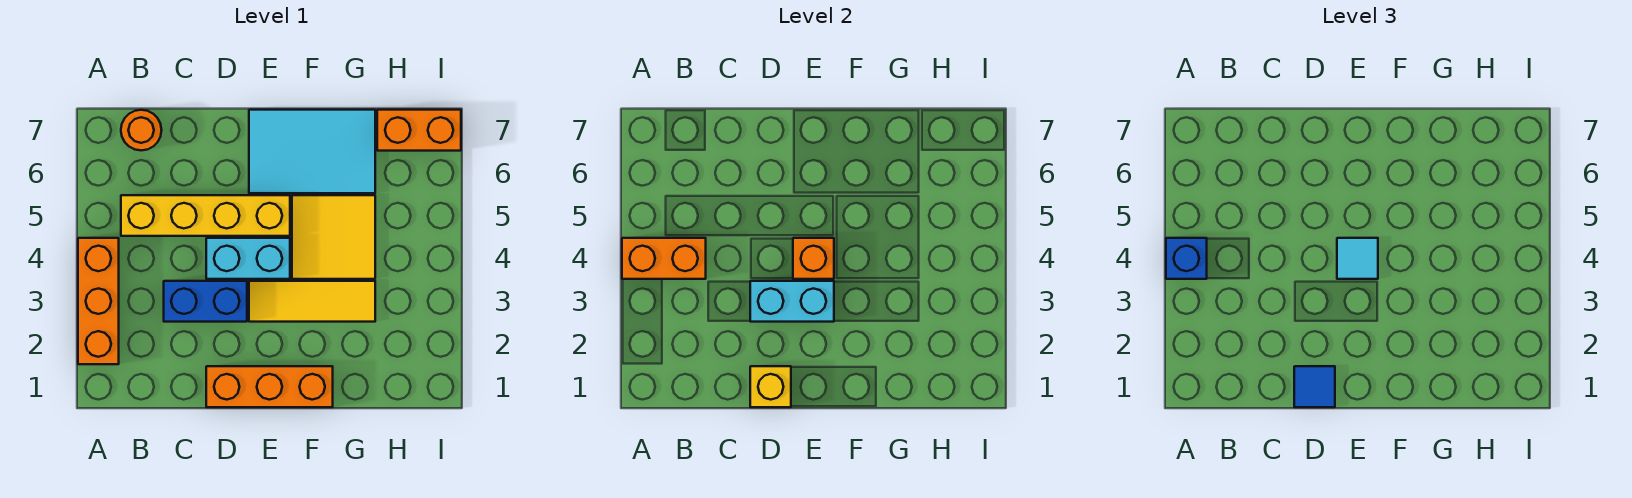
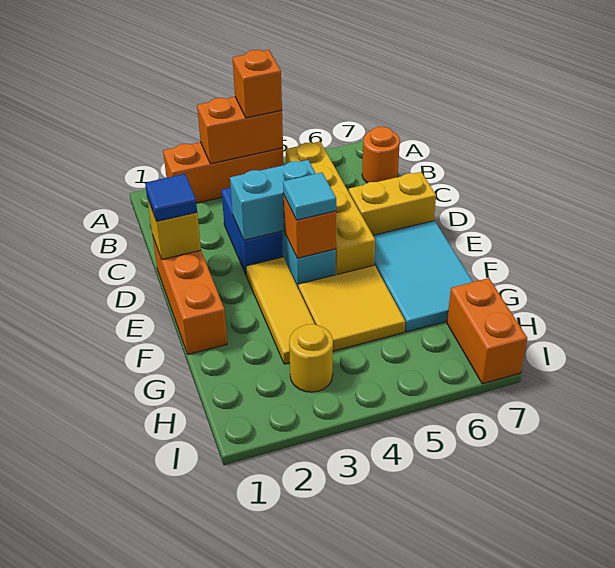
orange brick A4:B4 level 2 -> orange brick A3:A4 level 2
blue brick A4 level 3 -> orange brick A4 level 3
cyan brick D3:E3 level 2 -> cyan brick D3:D4 level 2
none -> yellow brick D6:D7 level 1
none -> yellow round brick H3 level 1

